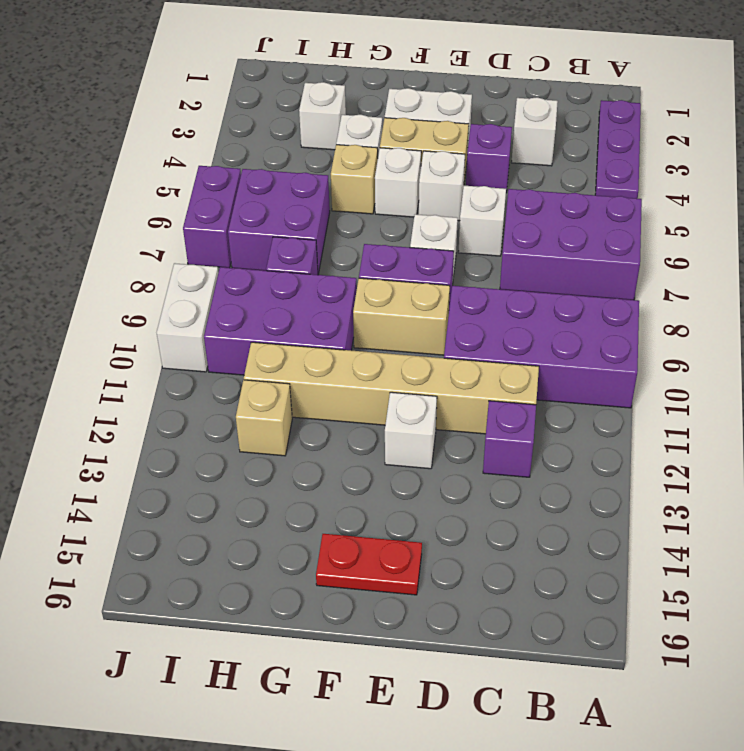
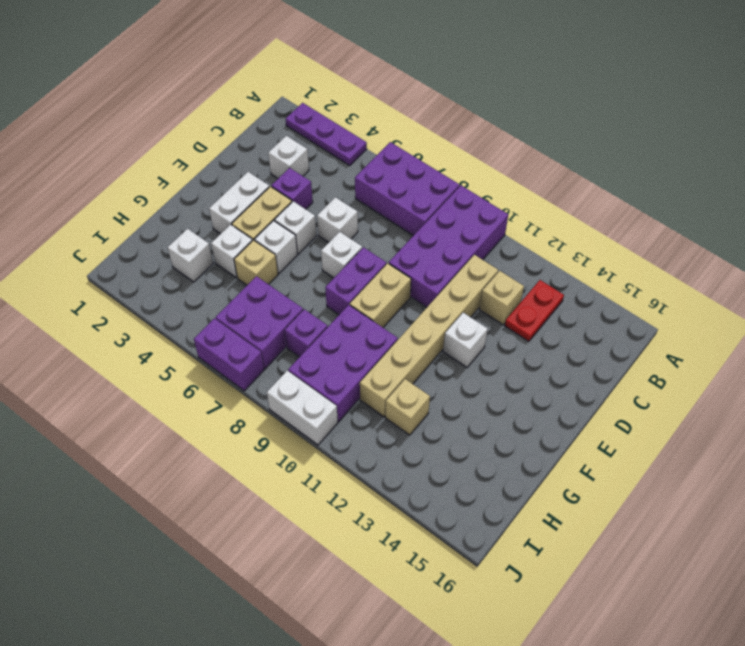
purple brick A6:C7 level 1 -> purple brick A6:B8 level 1
purple brick C12 level 1 -> tan brick C12 level 1
red plate E15:F15 level 1 -> red plate B13:C13 level 1

